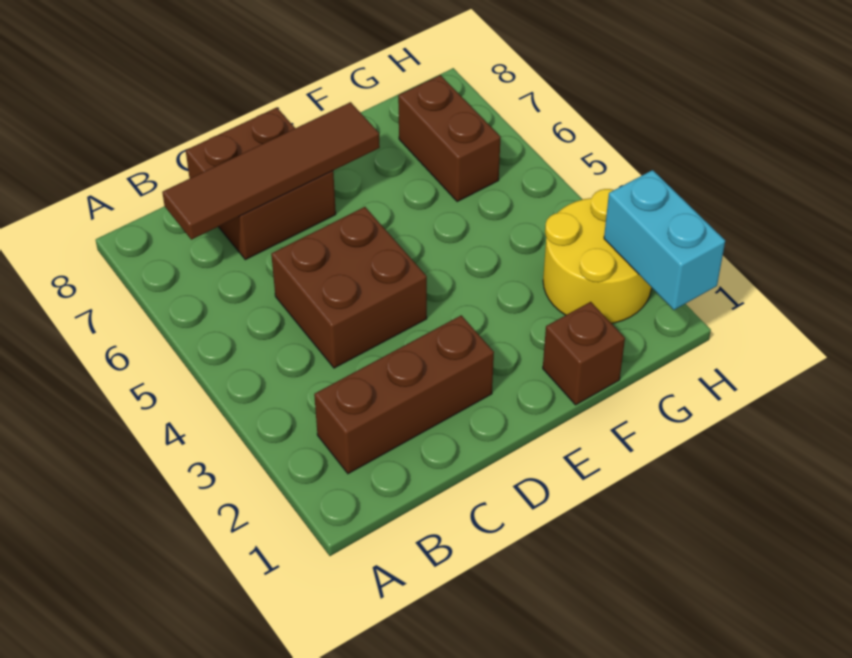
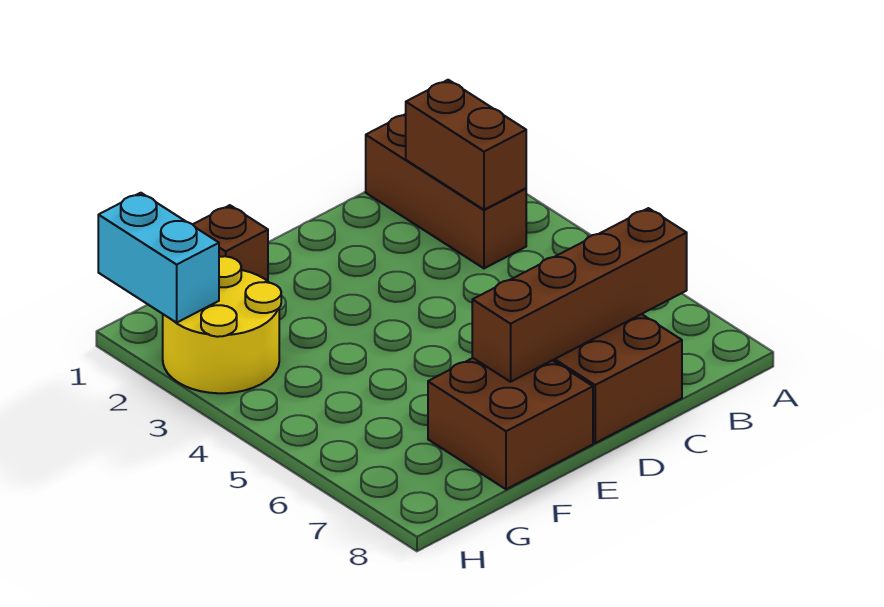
brown brick B2:D2 level 1 -> brown brick B1:B3 level 1
brown tile B7:E7 level 2 -> brown brick B7:E7 level 2
brown brick C4:D5 level 1 -> brown brick E7:F8 level 1
brown brick G6:G7 level 1 -> brown brick B2:B3 level 2

